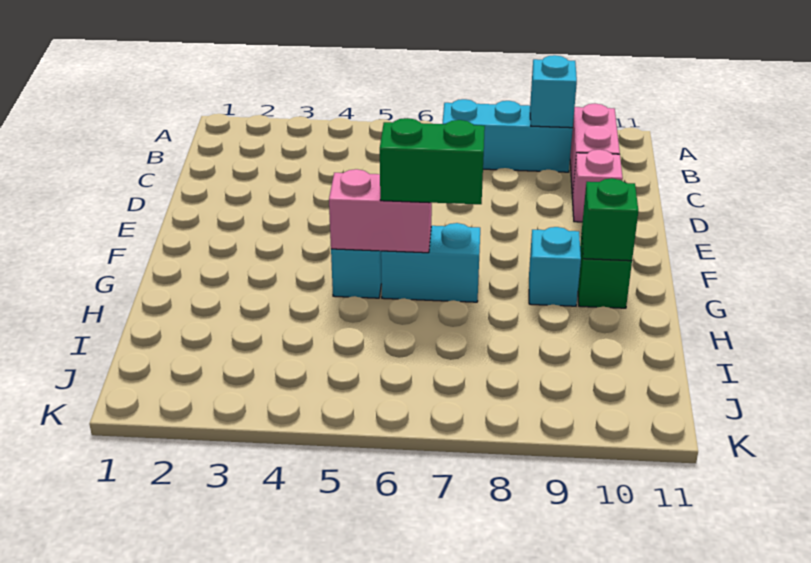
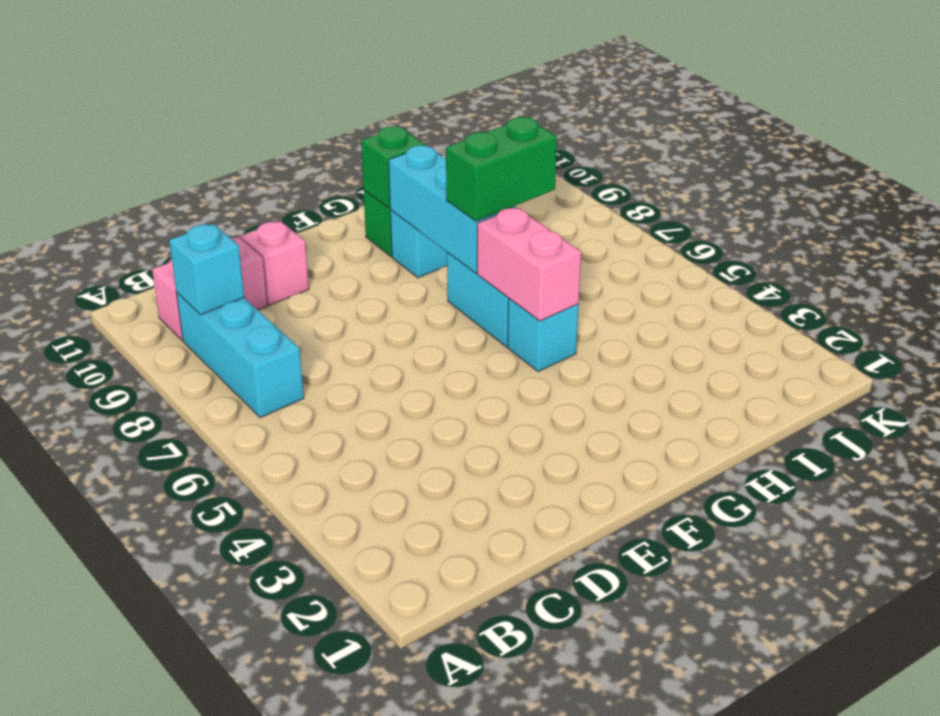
green brick G6:G7 level 3 -> green brick G7:H7 level 3
none -> cyan brick G7:G9 level 2

